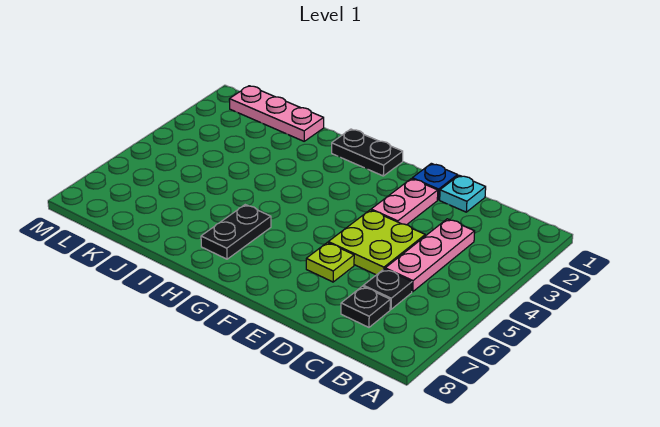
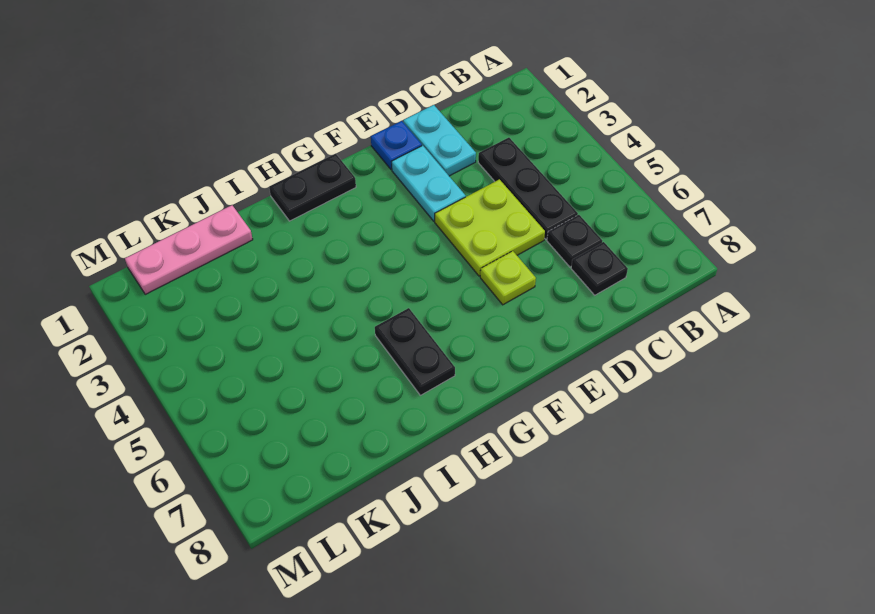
pink plate C3:C5 level 1 -> black plate C3:C5 level 1
cyan plate D1 level 1 -> cyan plate D1:D2 level 1
pink plate E2:E3 level 1 -> cyan plate E2:E3 level 1

